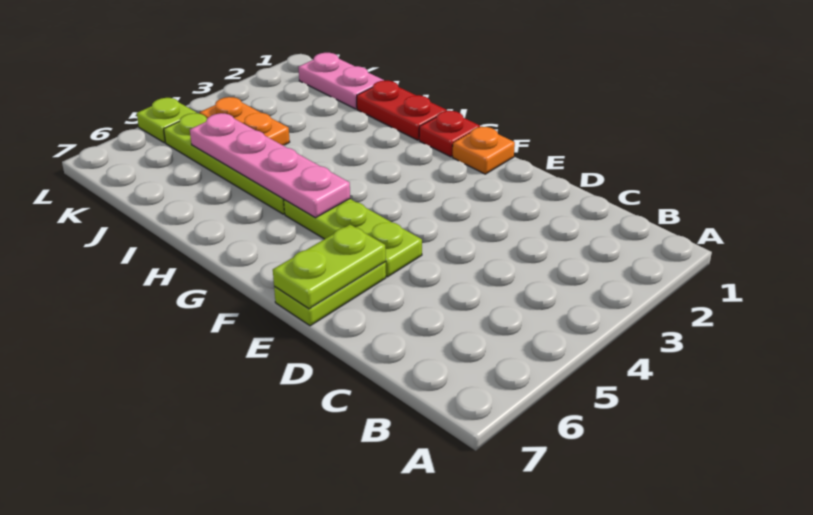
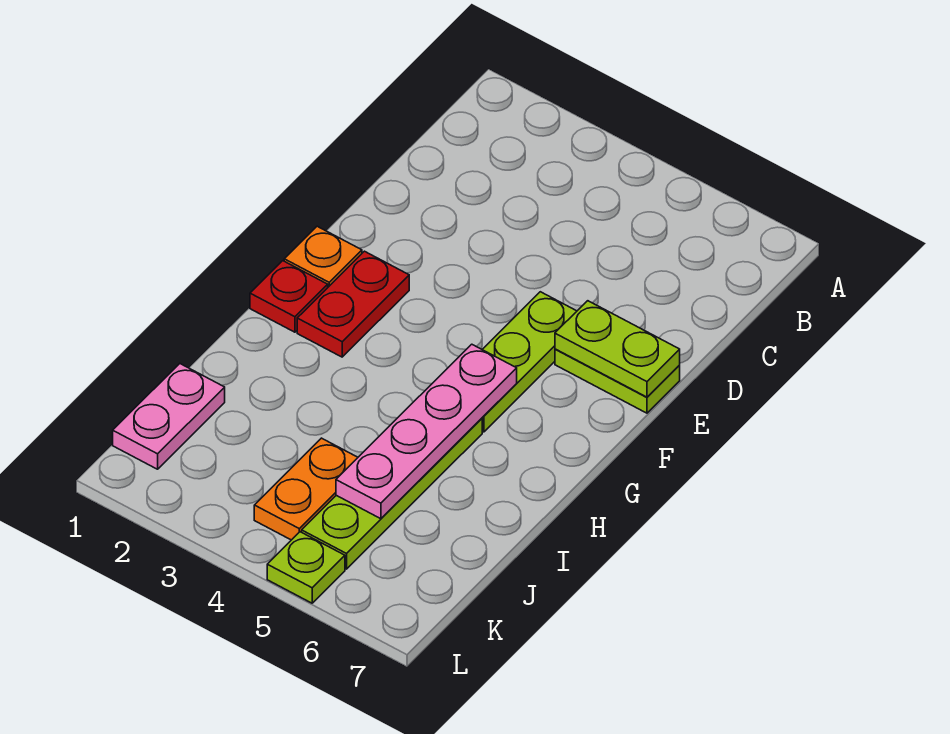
red plate H1:I1 level 1 -> red plate F2:G2 level 1

